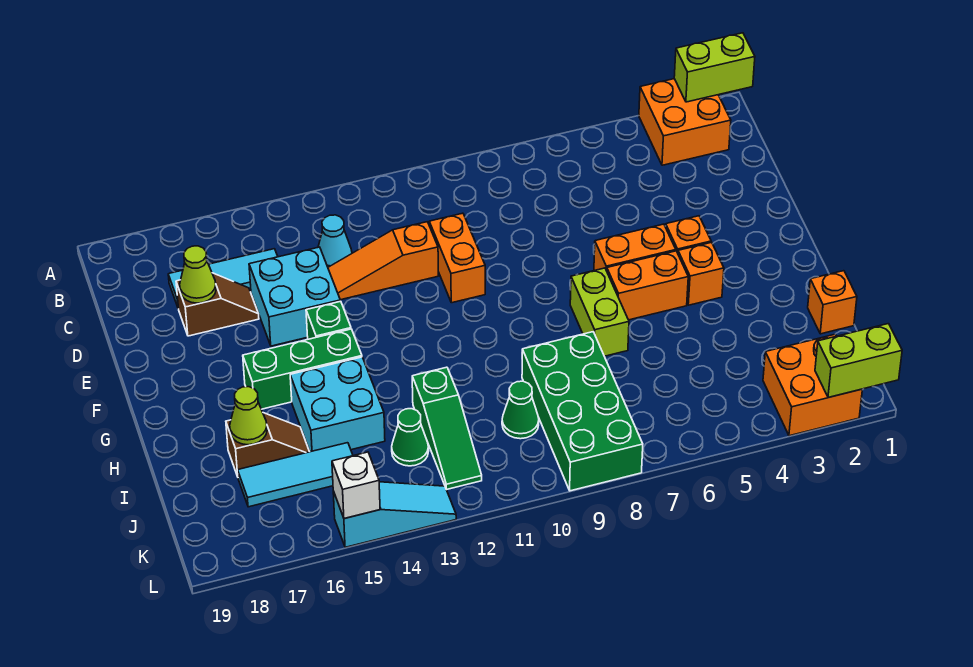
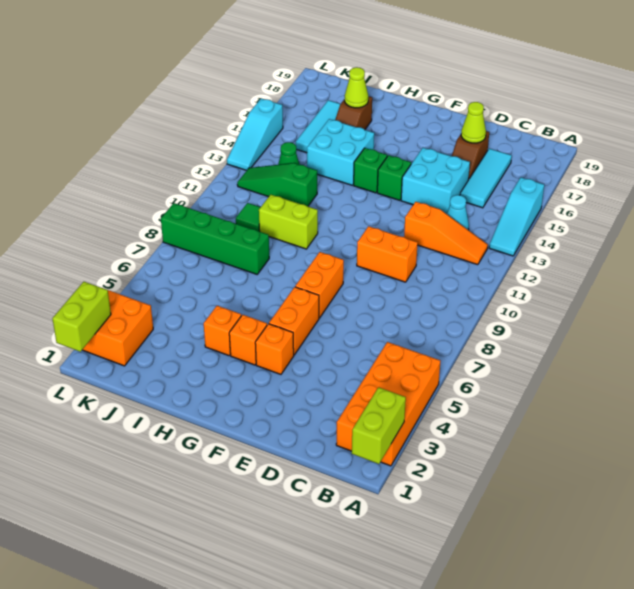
orange brick A2:B3 level 1 -> orange brick A2:B5 level 1
none -> cyan slope A13:A15 level 1 top 15
orange slope D11:D13 level 1 top 11 -> orange slope B12:D12 level 1 top D
orange brick G5:G6 level 1 -> orange brick F7:F8 level 1
lime brick G7:H7 level 1 -> lime brick H10:I10 level 1
green brick G14:G16 level 1 -> green brick G14 level 1
orange brick I1 level 1 -> orange brick H4 level 1
green brick I8:L9 level 1 -> green brick I8:L8 level 1
green cone J10 level 1 -> green tile J10 level 1
white brick L15 level 2 -> none

